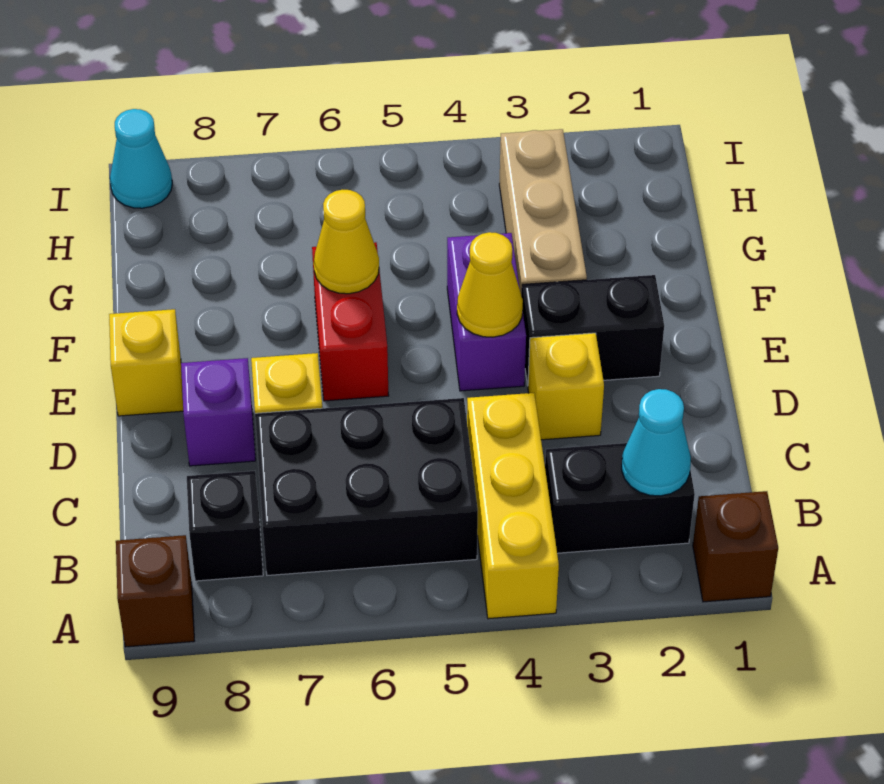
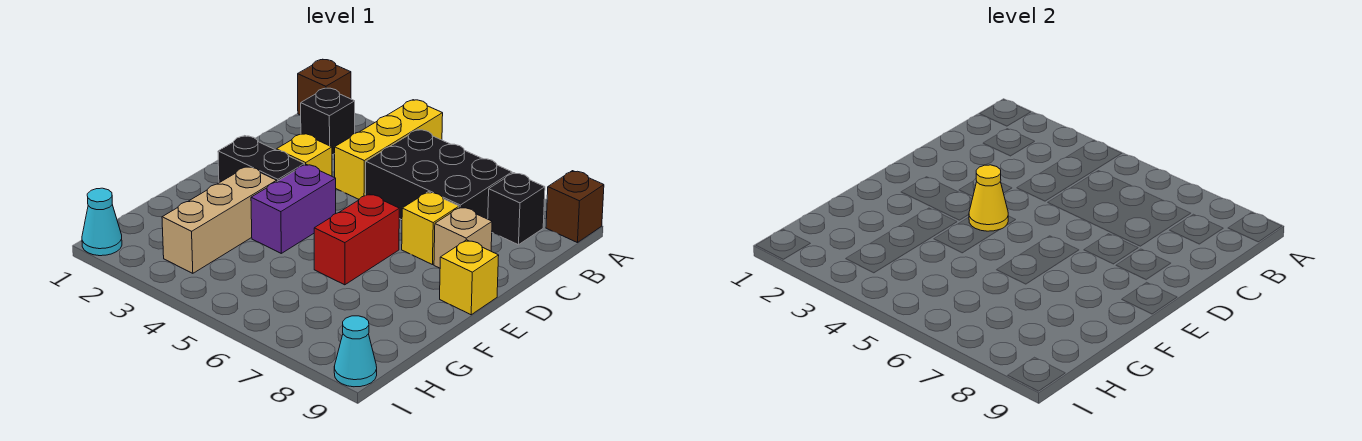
black brick B2:B3 level 1 -> black brick B2 level 1
cyan cone B2 level 2 -> cyan cone I1 level 1
purple brick D8 level 1 -> tan brick D8 level 1
yellow cone F6 level 2 -> none

